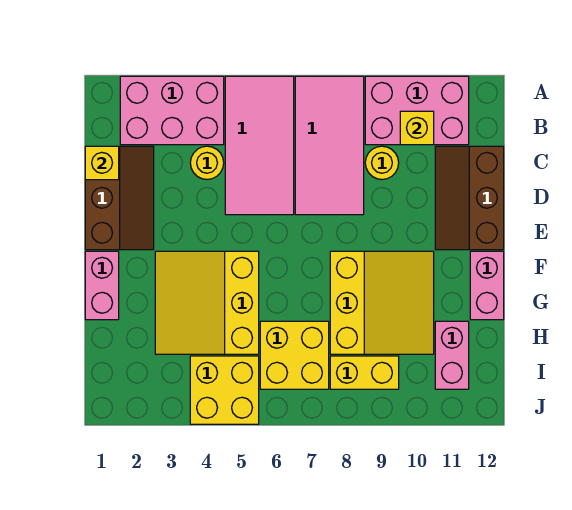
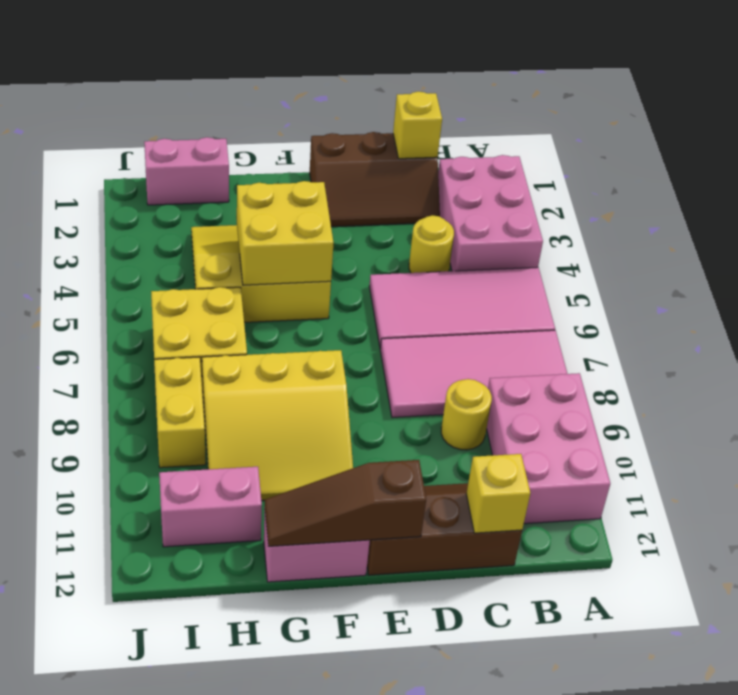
yellow brick B10 level 2 -> yellow brick C12 level 2
none -> brown slope E12:G12 level 2 top E
pink brick F1:G1 level 1 -> pink brick H1:I1 level 1
yellow brick I4:J5 level 1 -> yellow brick F4:G5 level 2

